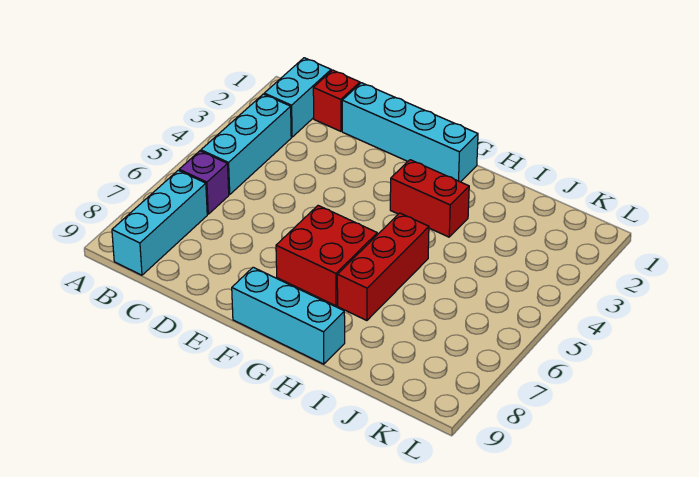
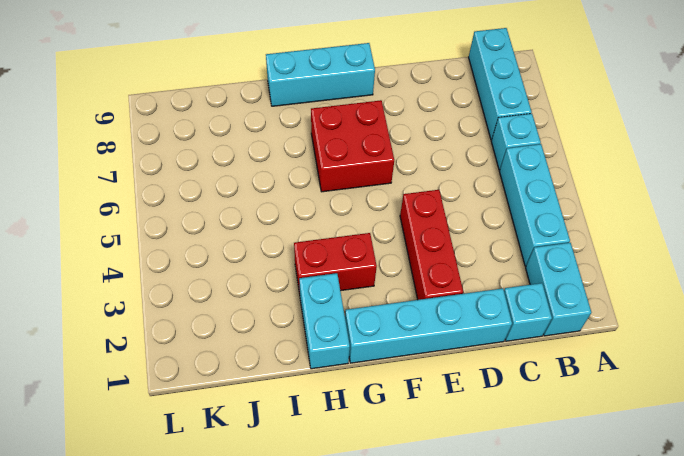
purple brick B6 level 1 -> cyan brick B6 level 1
red brick C1 level 1 -> cyan brick C1 level 1
none -> cyan brick H1:H2 level 1
red brick H5:H7 level 1 -> red brick E2:E4 level 1

